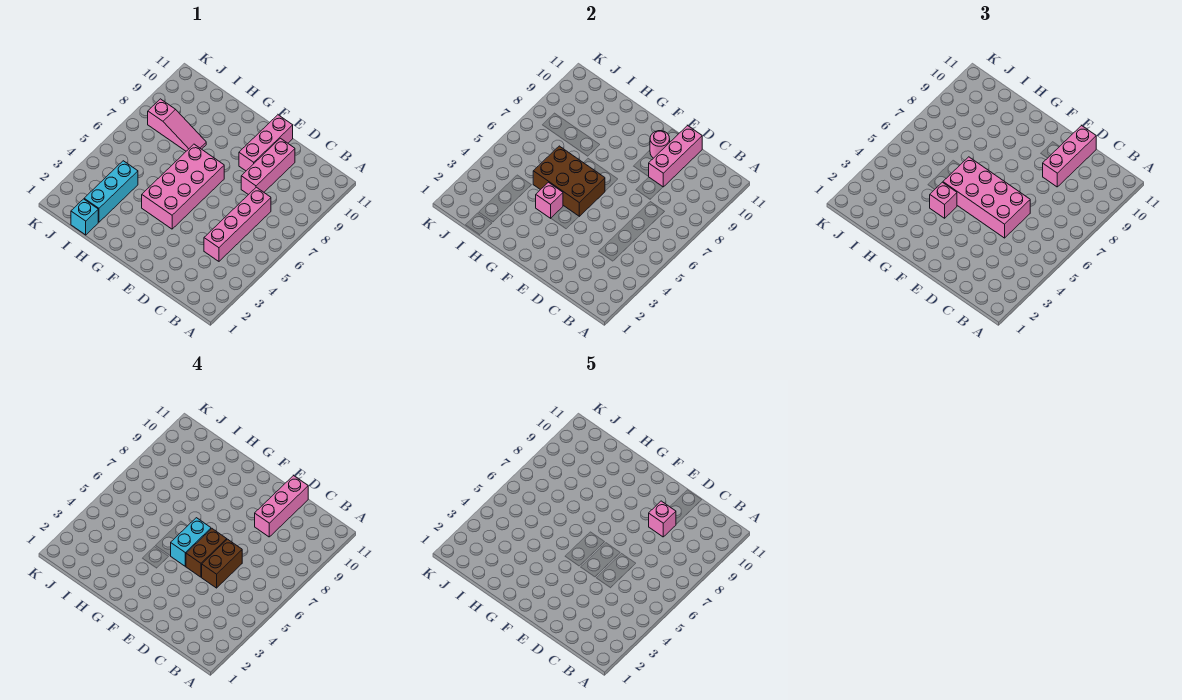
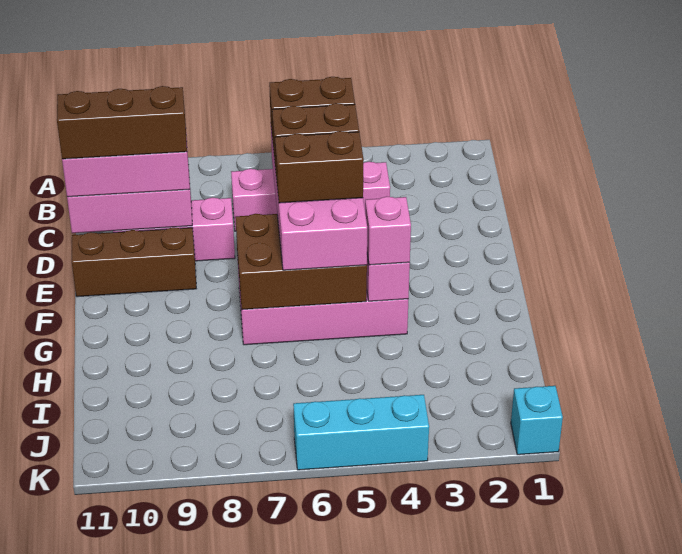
pink brick D9:D11 level 4 -> brown brick D9:D11 level 4
pink brick D9 level 5 -> none
pink brick E9:E11 level 1 -> brown brick E9:E11 level 1
pink round brick E10 level 2 -> none
brown brick F5:H6 level 2 -> brown brick F5:G7 level 2
cyan brick F5:F6 level 4 -> brown brick F5:F6 level 4
pink slope H8:J8 level 1 top J -> none
cyan brick I1 level 1 -> cyan brick K1 level 1
cyan brick I2:I4 level 1 -> cyan brick K4:K6 level 1

